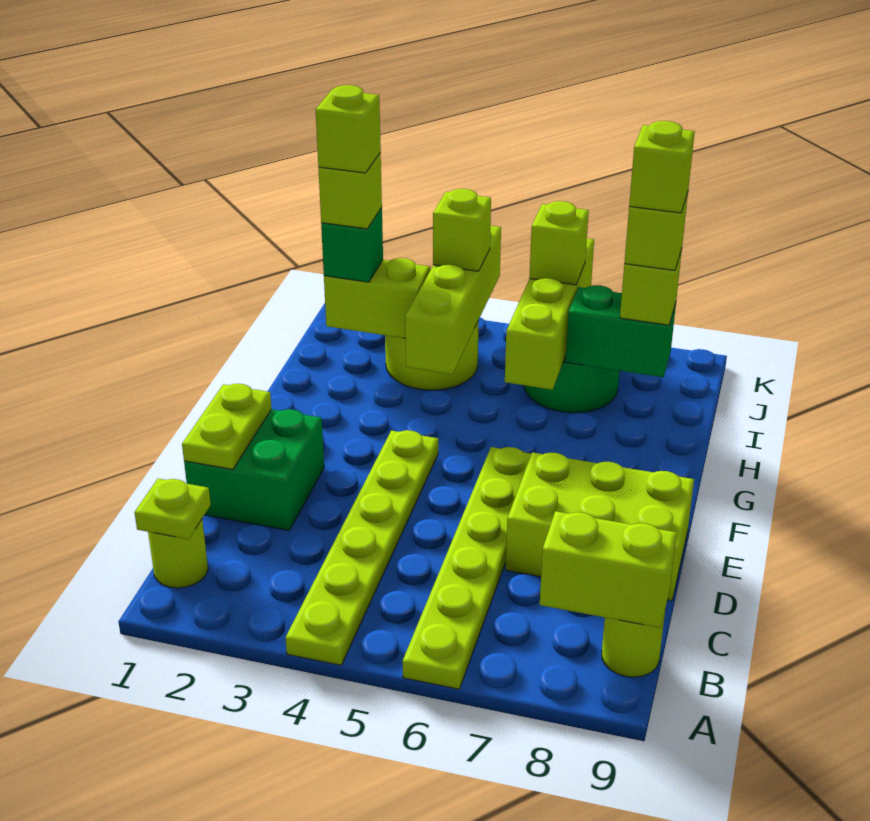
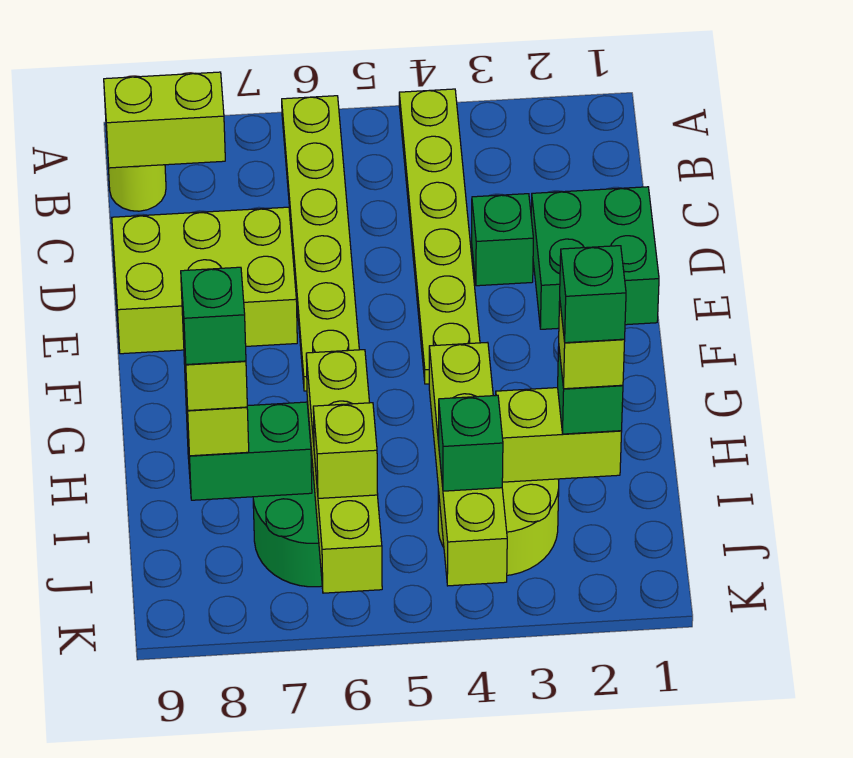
lime round brick B1 level 1 -> none
lime plate B1 level 2 -> none
lime plate D1:E1 level 2 -> none
none -> green brick D3 level 1
lime brick I2 level 5 -> green brick I2 level 5
lime brick I8 level 5 -> green brick I8 level 5
lime brick J4 level 3 -> green brick J4 level 3

